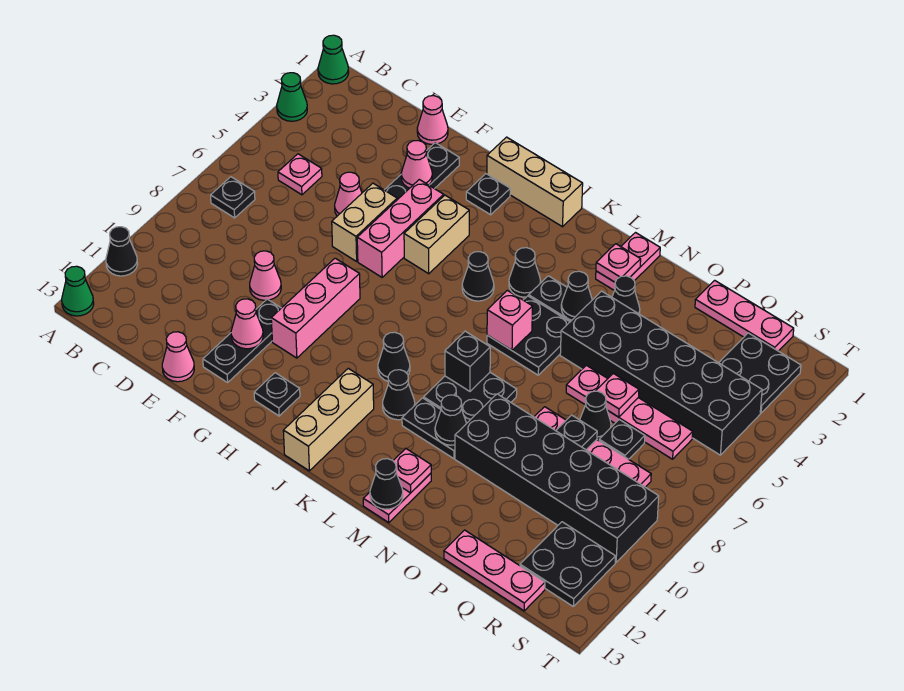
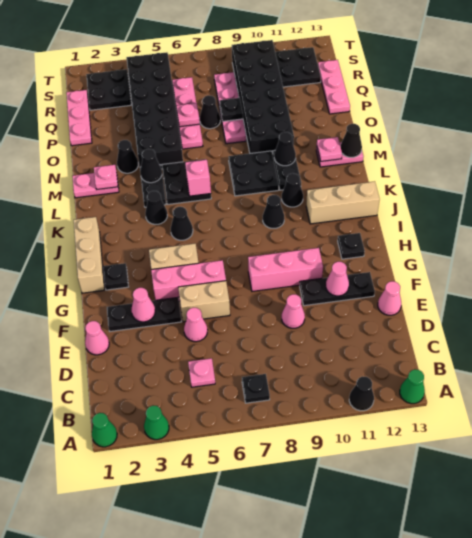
black brick L8 level 2 -> none
black plate Q7 level 1 -> none

